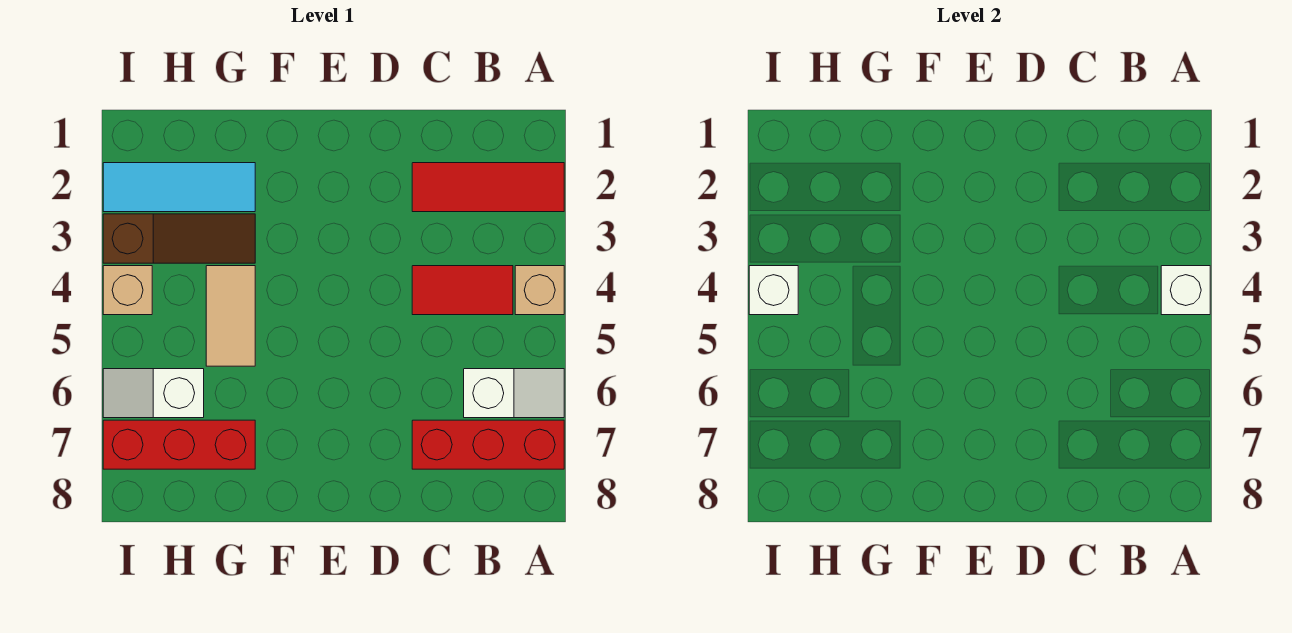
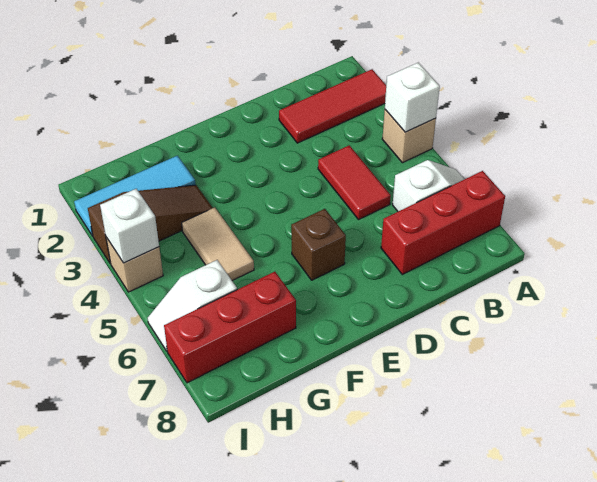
red tile B4:C4 level 1 -> red tile C4:C5 level 1
none -> brown brick E6 level 1

